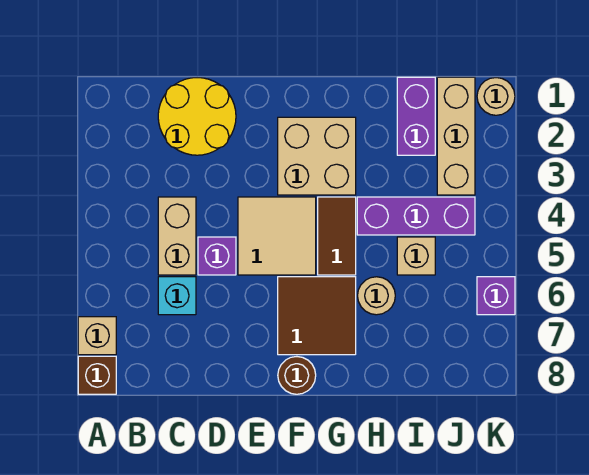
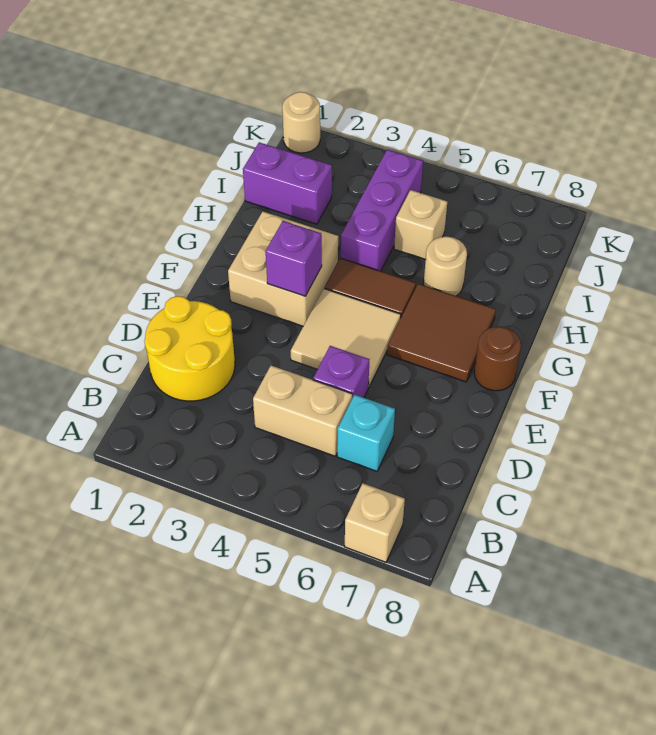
brown brick A8 level 1 -> none
tan brick J1:J3 level 1 -> none
purple brick K6 level 1 -> purple brick F3 level 2

